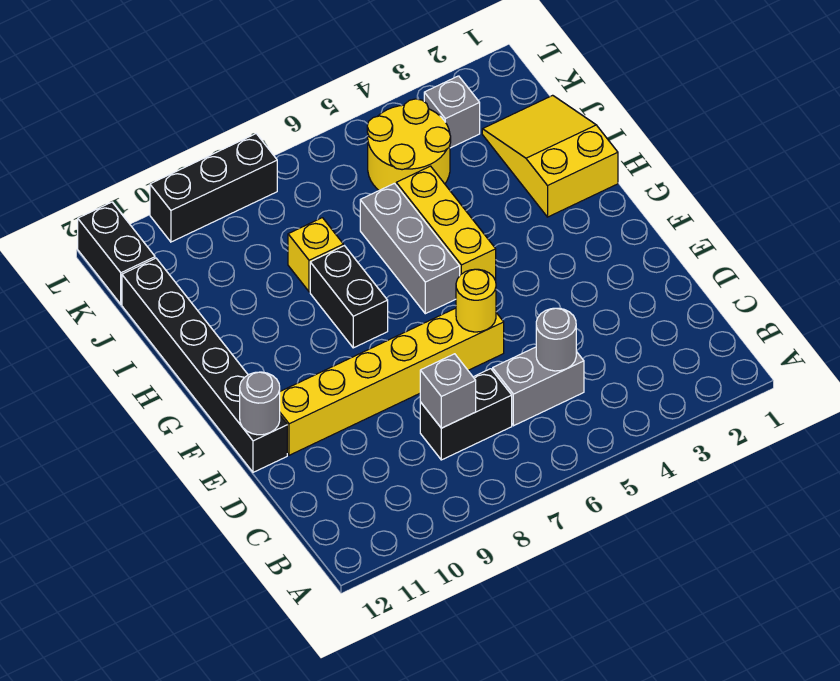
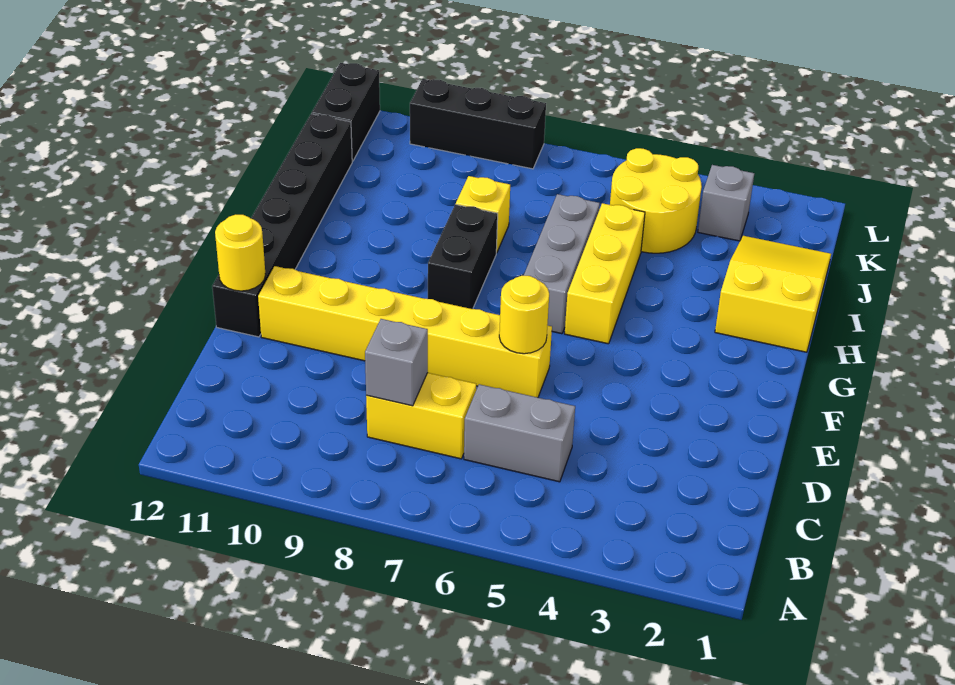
grey round brick C5 level 2 -> none
black brick C7:C8 level 1 -> yellow brick C7:C8 level 1
grey round brick E12 level 2 -> yellow round brick E12 level 2

